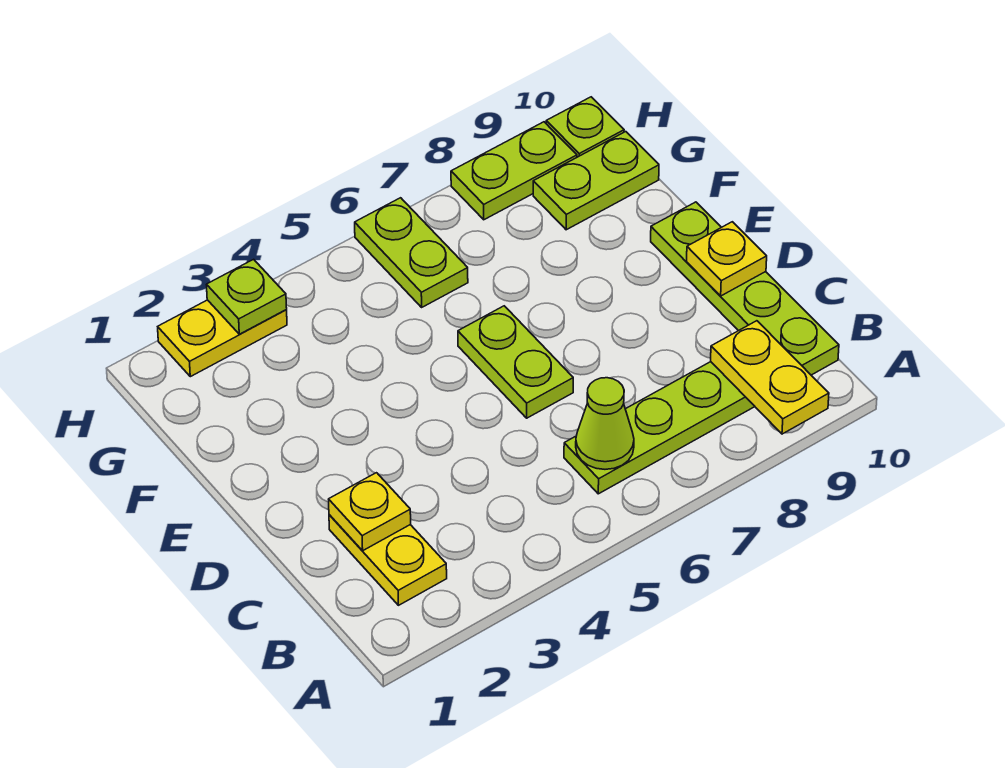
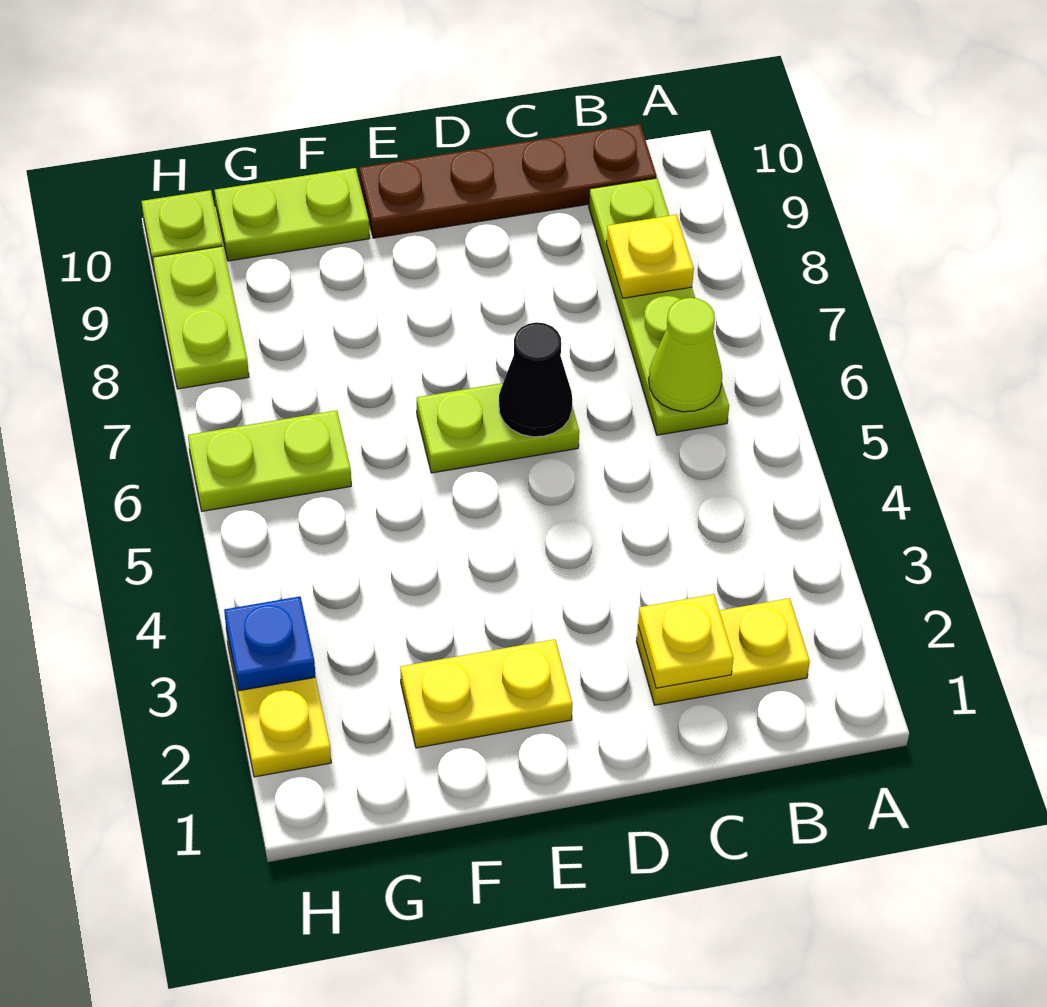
yellow plate A9:B9 level 2 -> yellow plate E2:F2 level 1
lime plate B10:E10 level 1 -> brown plate B10:E10 level 1
none -> black cone D6 level 2
yellow plate D10 level 2 -> yellow plate B8 level 2
lime plate G9:G10 level 1 -> lime plate F10:G10 level 1
lime plate H3 level 2 -> blue plate H3 level 2

